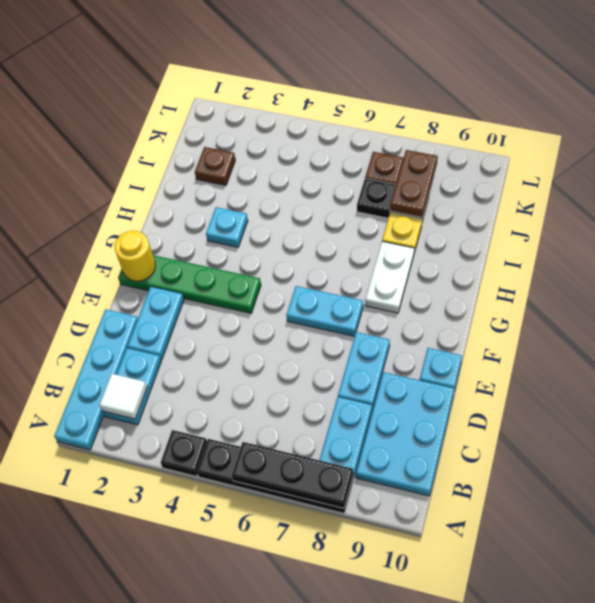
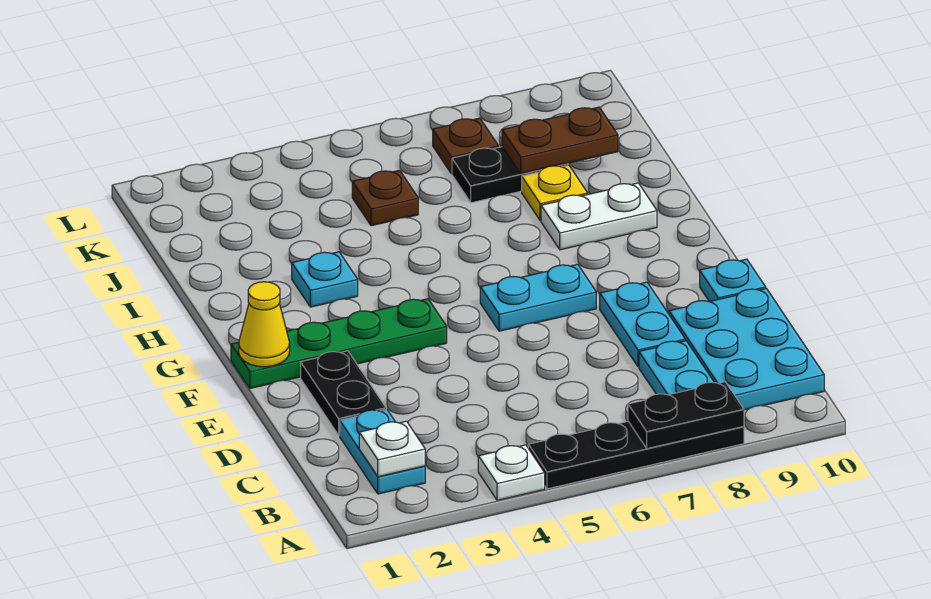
cyan plate A1:D1 level 1 -> none
black plate A4 level 1 -> white plate A4 level 1
black plate A6:A8 level 2 -> black plate A7:A8 level 2
white tile B2 level 2 -> white plate B2 level 2
cyan plate D2:E2 level 1 -> black plate D2:E2 level 1
yellow round brick F1 level 2 -> yellow cone F1 level 2
white plate G8:H8 level 1 -> white plate H8:H9 level 1
brown plate J2 level 1 -> brown plate J5 level 1
brown plate J8:K8 level 2 -> brown plate J8:J9 level 2

